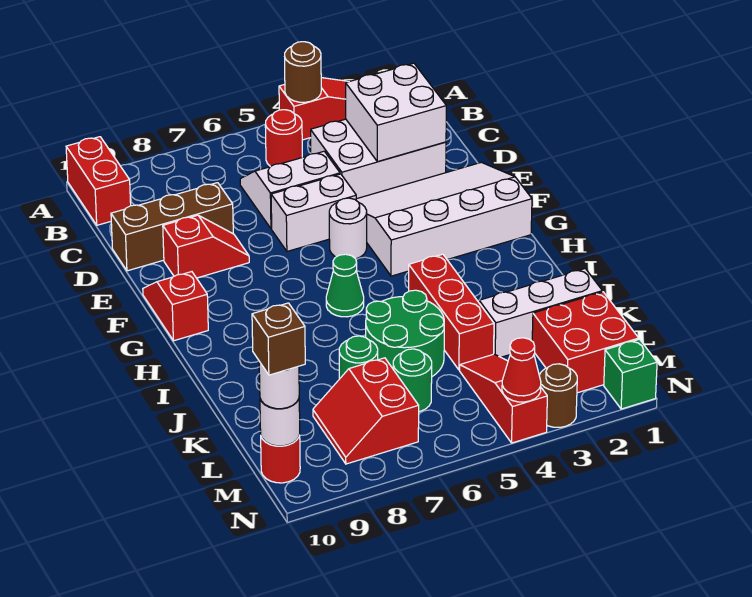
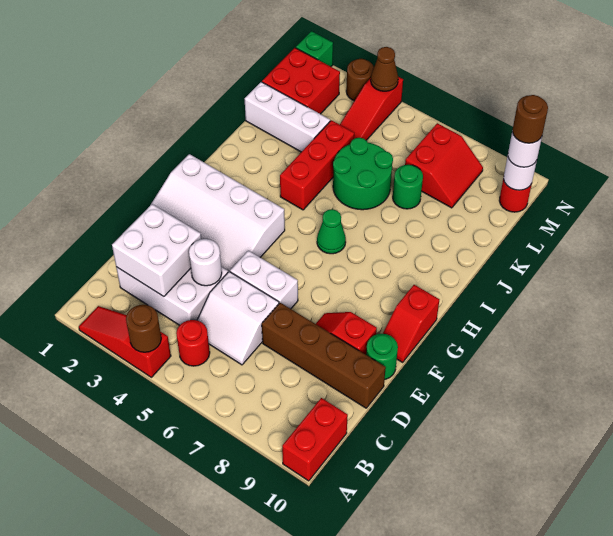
brown brick D8:D10 level 1 -> brown brick D7:D10 level 1
white round brick F5 level 1 -> white round brick D4 level 2
green round brick L6 level 1 -> green round brick E10 level 1
brown brick M10 level 4 -> brown round brick M10 level 4
red cone N4 level 2 -> brown cone N4 level 2

